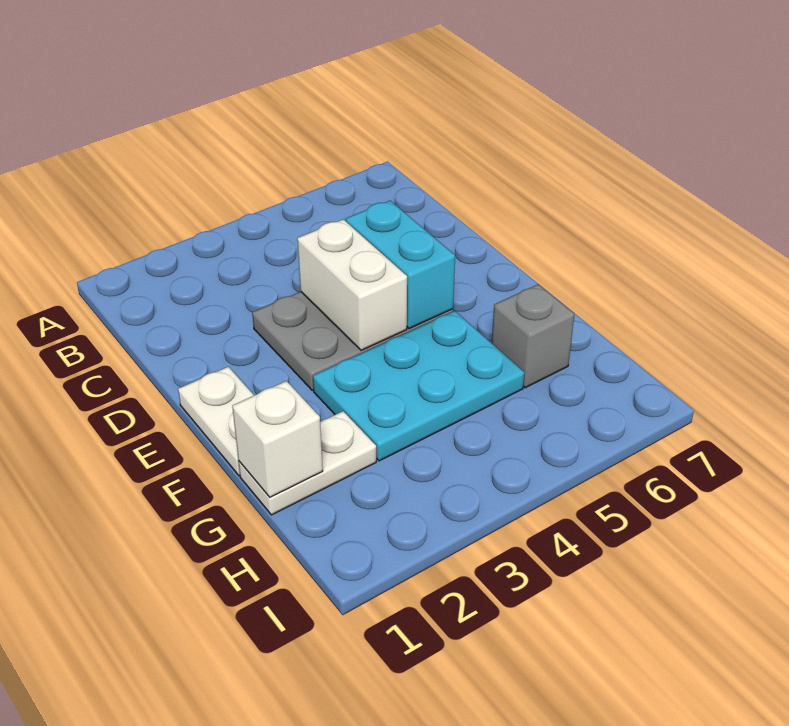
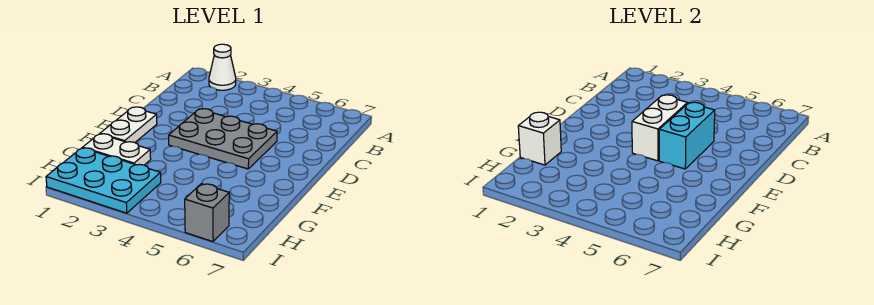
none -> white cone A2 level 1
cyan plate F3:G5 level 1 -> cyan plate H1:I3 level 1
grey brick G6 level 1 -> grey brick I6 level 1

